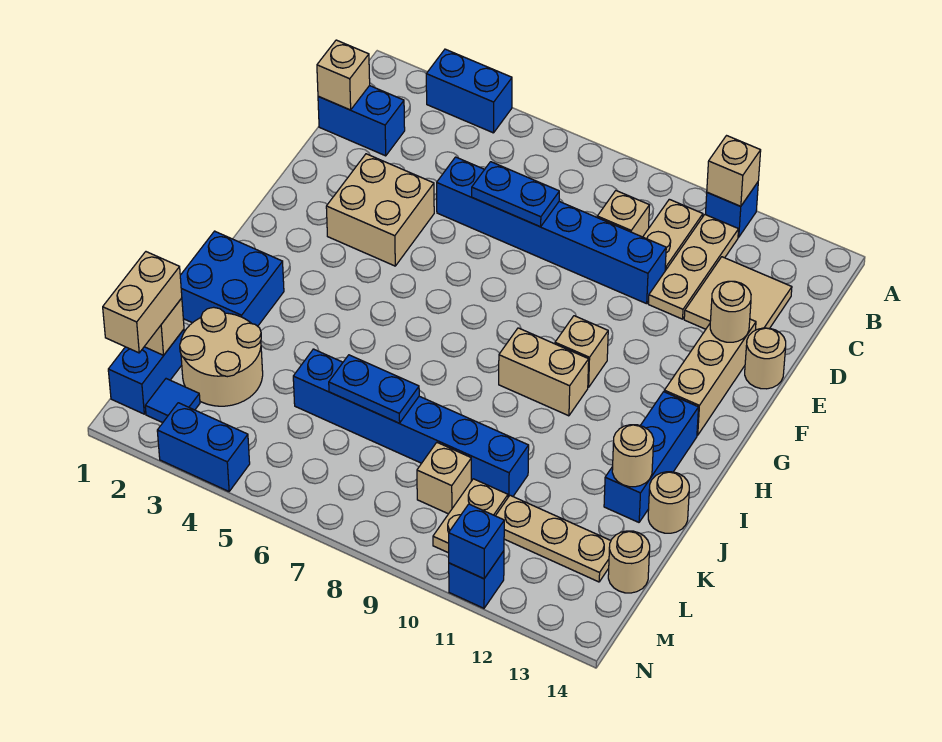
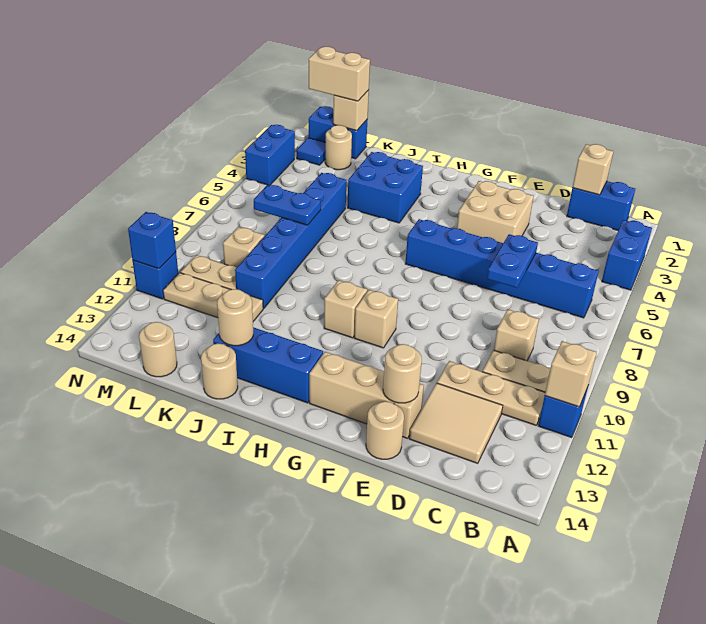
blue brick C1:C2 level 1 -> blue brick B1:C1 level 1
blue brick D5:D10 level 1 -> blue brick B6:G6 level 1
tan brick H9:H10 level 1 -> tan brick H10 level 1
blue brick I1:J2 level 1 -> blue brick I3:J4 level 1
tan round brick K2:L3 level 1 -> tan round brick L2 level 1
blue plate K6:K7 level 2 -> blue plate K7:L7 level 2
tan plate L11:L13 level 1 -> tan plate K11:M11 level 1

